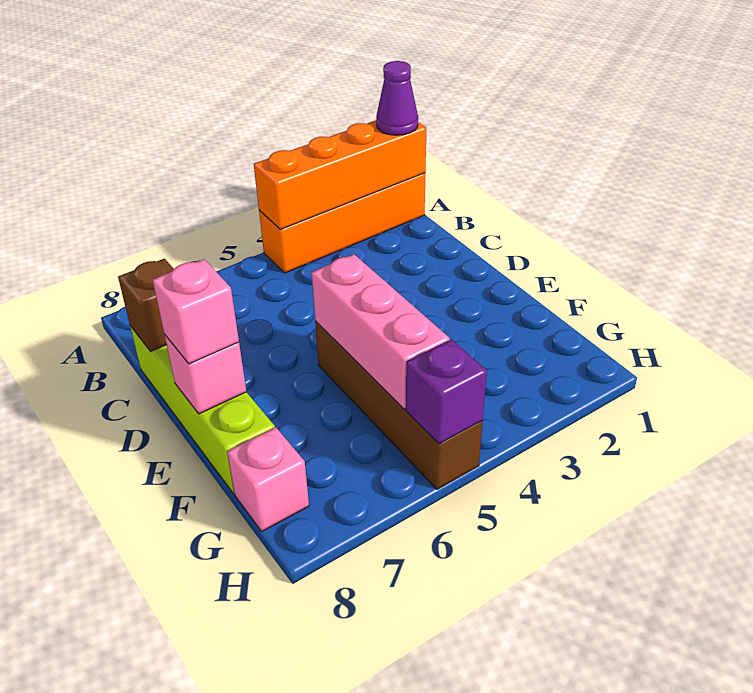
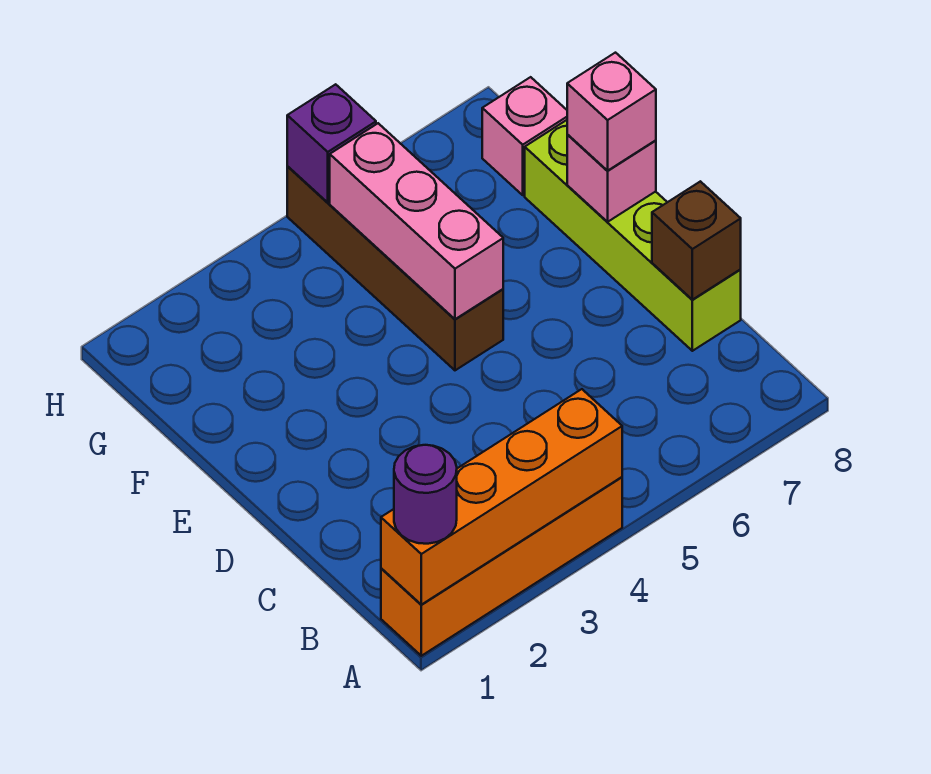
purple cone A1 level 3 -> purple round brick A1 level 3

